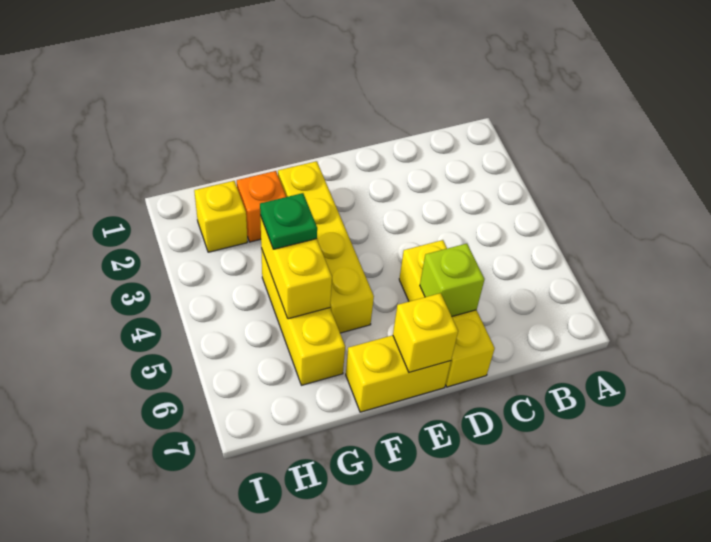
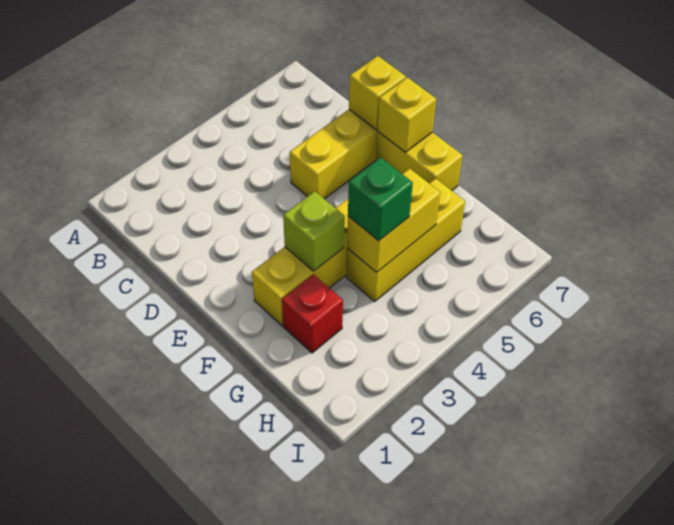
lime brick D6 level 2 -> lime brick F3 level 2
orange brick G2 level 1 -> red brick G2 level 1
green plate G4 level 3 -> green brick G4 level 3
yellow brick H2 level 1 -> yellow brick D7 level 2

